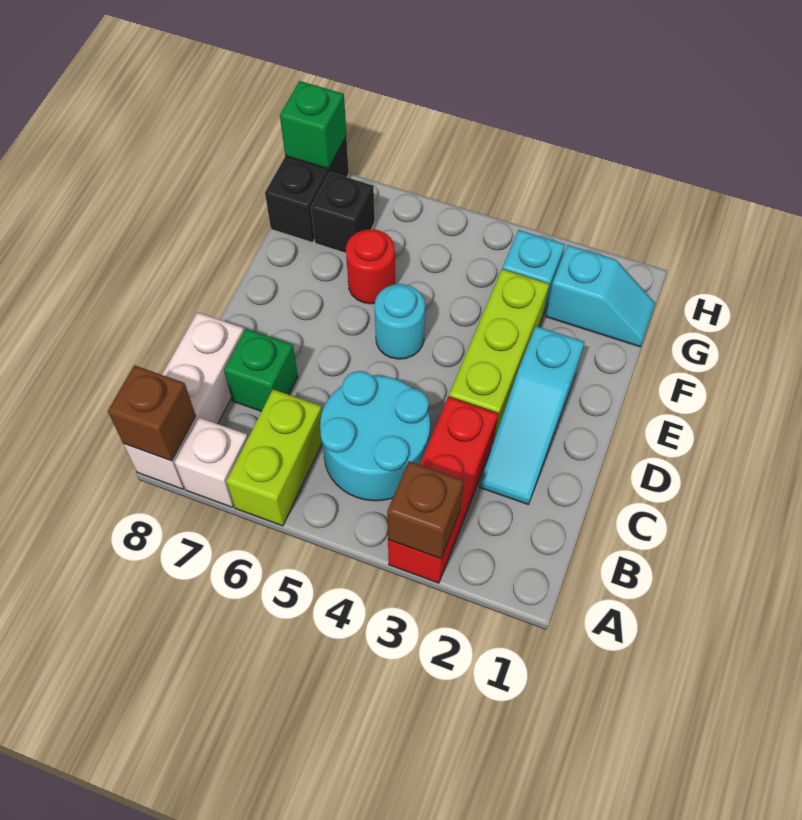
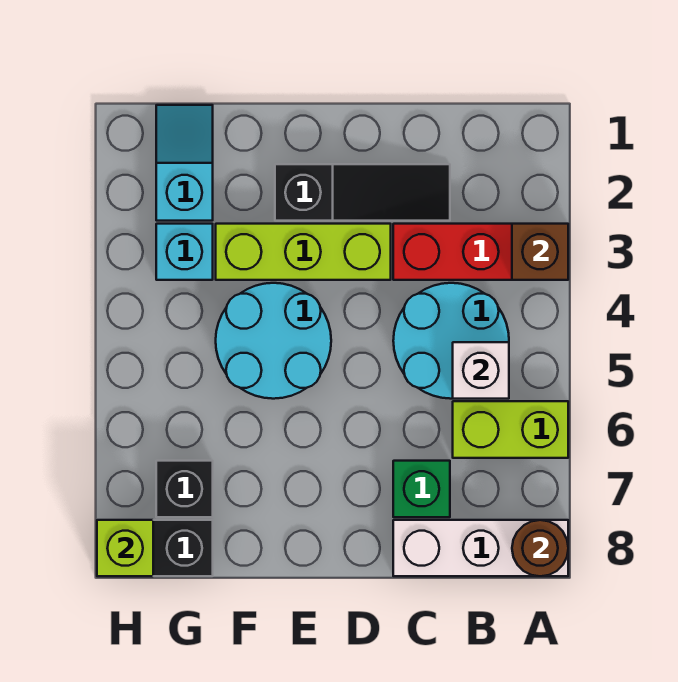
white brick A7 level 1 -> white brick B5 level 2
brown brick A8 level 2 -> brown round brick A8 level 2
cyan slope C2:E2 level 1 top E -> black slope C2:E2 level 1 top E
cyan round brick E5 level 1 -> cyan round brick E4:F5 level 1
red round brick F6 level 1 -> none
green brick H8 level 2 -> lime brick H8 level 2

